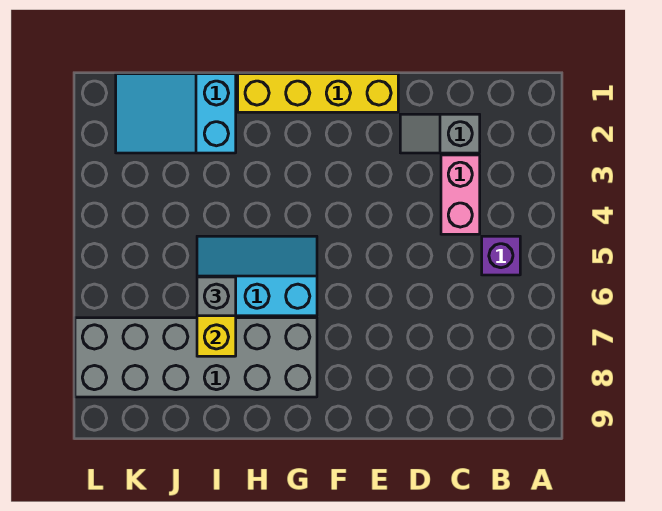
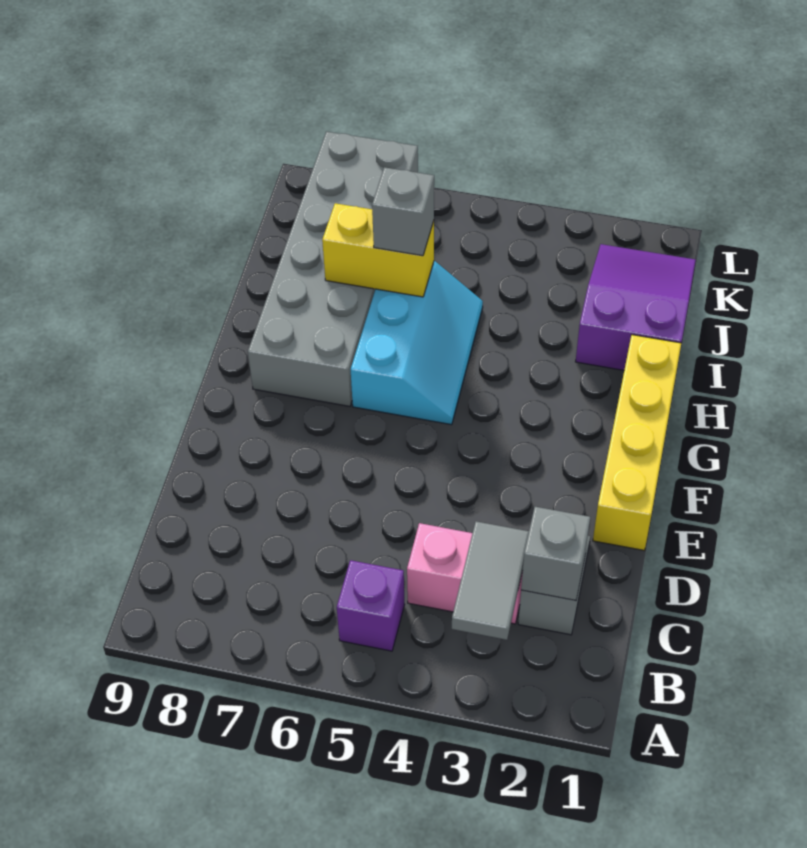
none -> grey tile B3:C3 level 2
none -> grey brick C2 level 2
cyan slope I1:K2 level 1 top I -> purple slope I1:K2 level 1 top I

